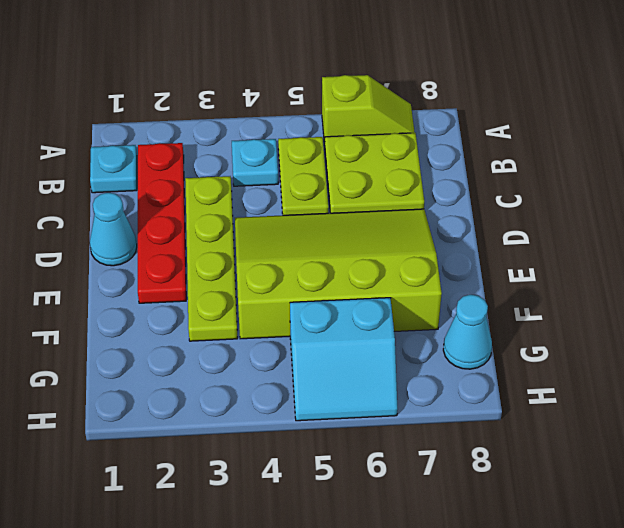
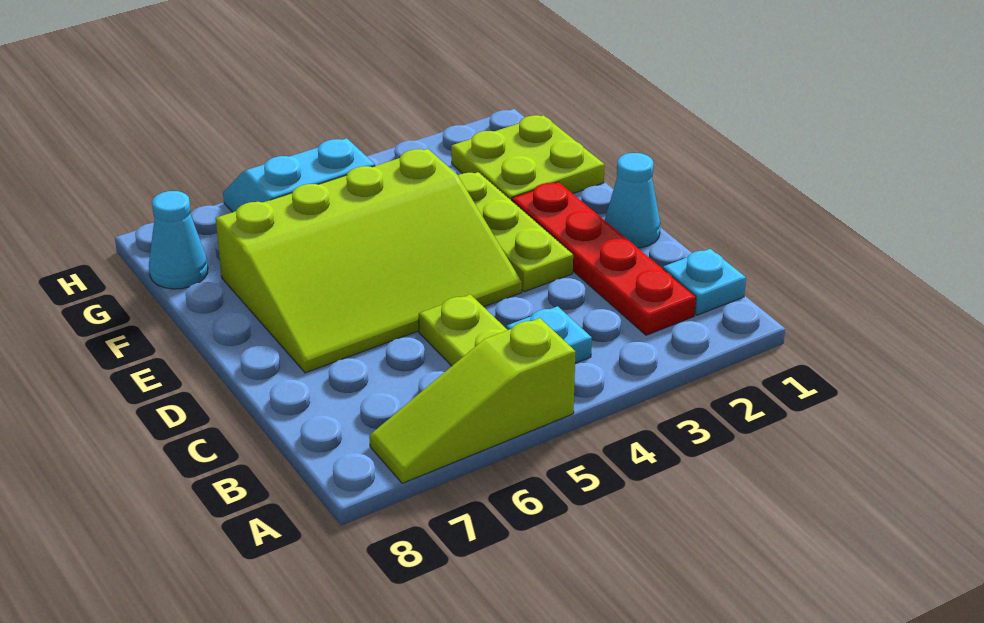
lime slope A6:A7 level 1 top 6 -> lime slope A5:A7 level 1 top 5
lime plate B6:C7 level 1 -> lime plate F1:G2 level 1
lime plate C3:F3 level 1 -> lime plate D3:F3 level 1

